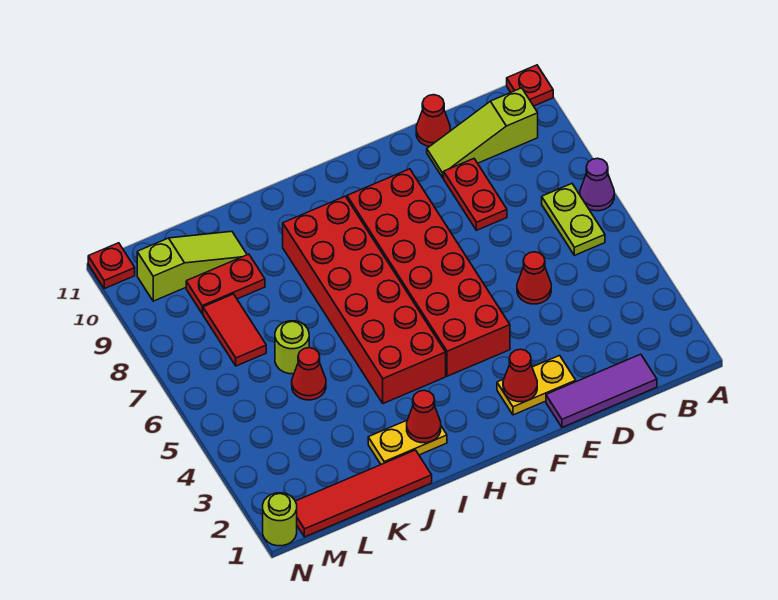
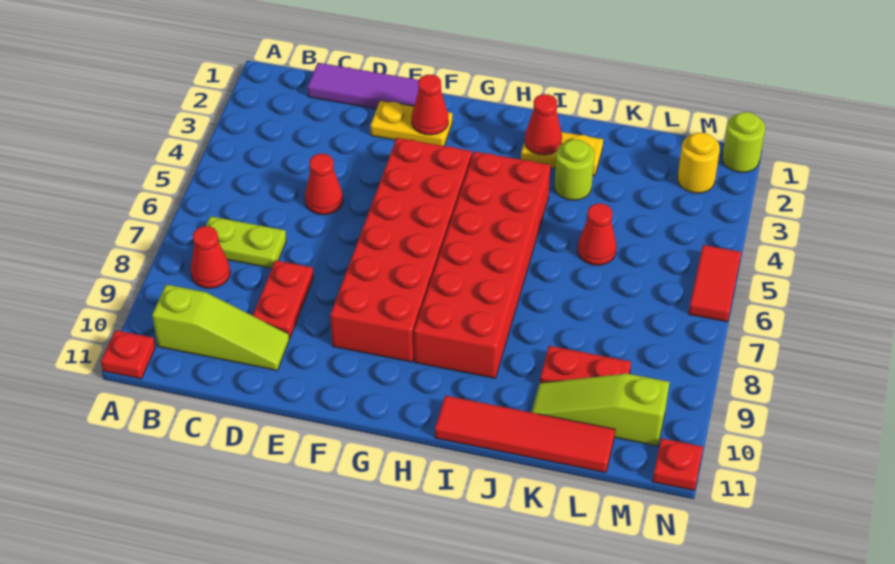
purple cone A7 level 1 -> none
lime plate B6:B7 level 1 -> lime plate B7:C7 level 1
red cone D11 level 1 -> red cone B8 level 1
red tile J1:M1 level 1 -> red tile I11:L11 level 1
lime round brick K6 level 1 -> lime round brick J3 level 1
red tile L7:L8 level 1 -> red tile N5:N6 level 1
none -> yellow round brick M2 level 1

